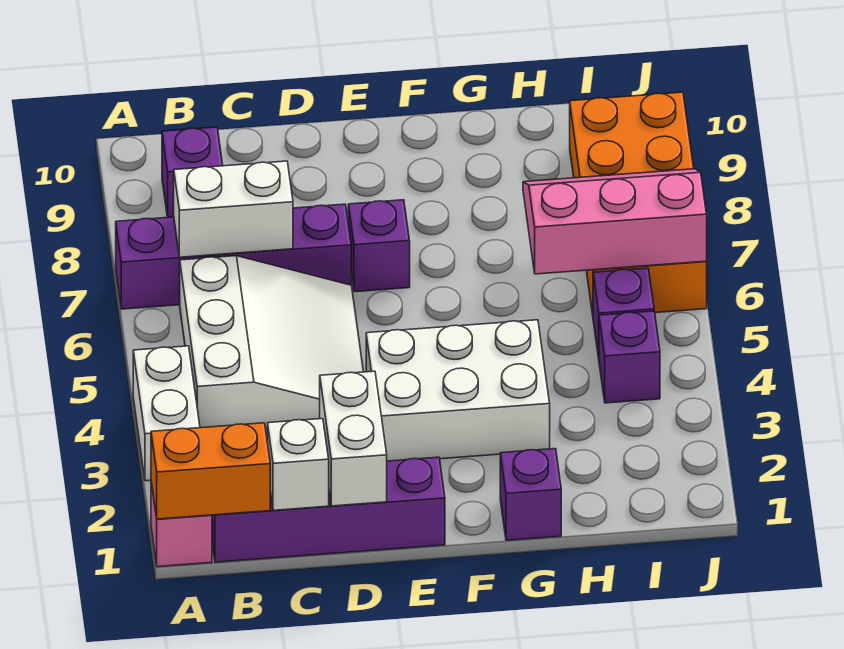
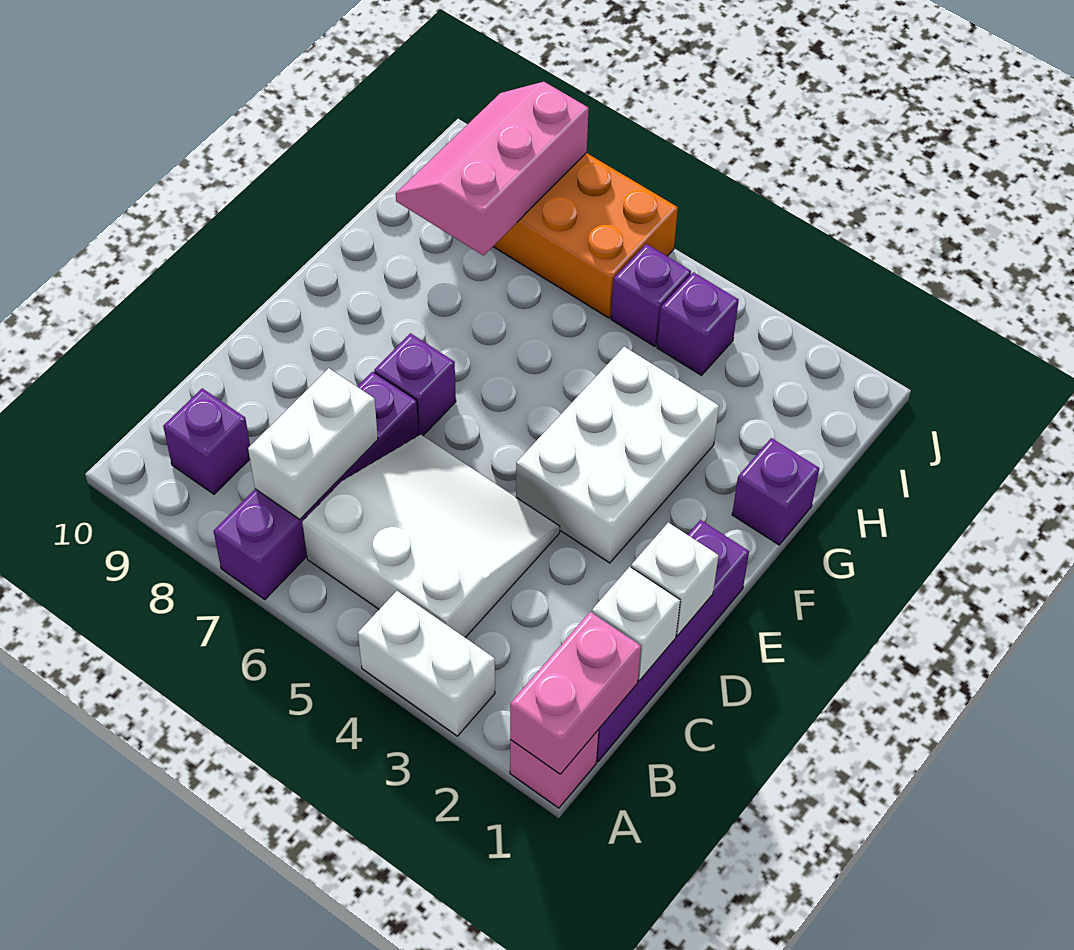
orange brick A1:B1 level 2 -> pink brick A1:B1 level 2
white brick D1:D2 level 2 -> white brick D1 level 2
pink slope H6:J7 level 2 top 6 -> pink slope H8:J9 level 2 top 8

